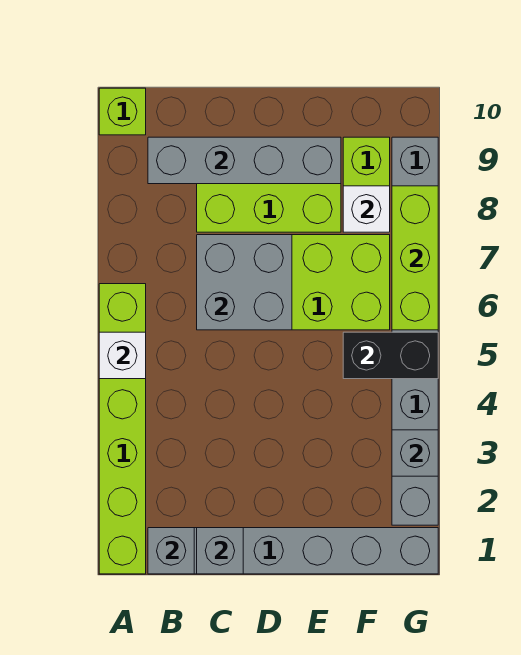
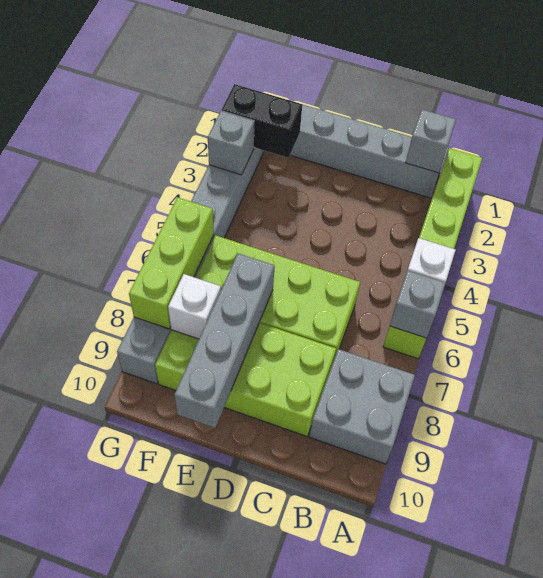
lime brick A10 level 1 -> none
grey brick B9:E9 level 2 -> grey brick E7:E10 level 2
grey brick C1 level 2 -> grey brick A6 level 2
grey brick C6:D7 level 2 -> grey brick A8:B9 level 1
black brick F5:G5 level 2 -> black brick F2:G2 level 2

